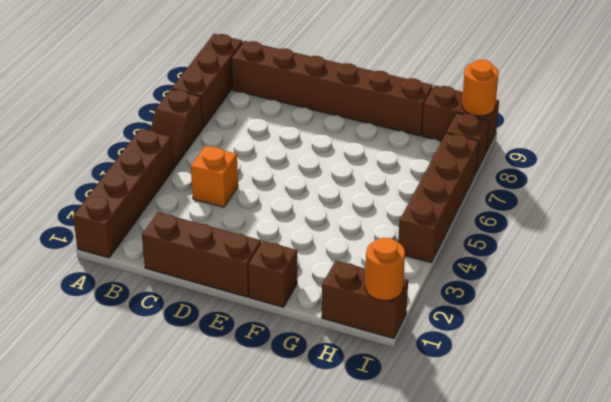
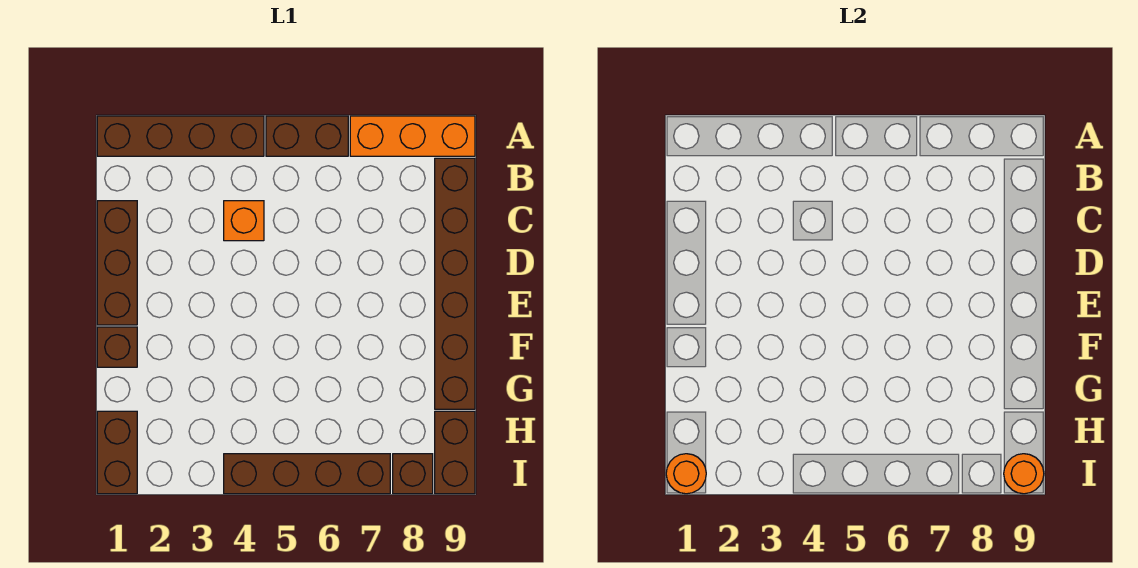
brown slope A5:A6 level 1 top 6 -> brown brick A5:A6 level 1
brown brick A7:A9 level 1 -> orange brick A7:A9 level 1

